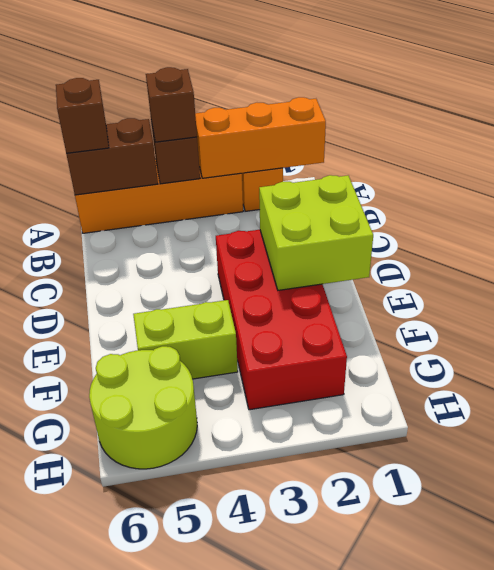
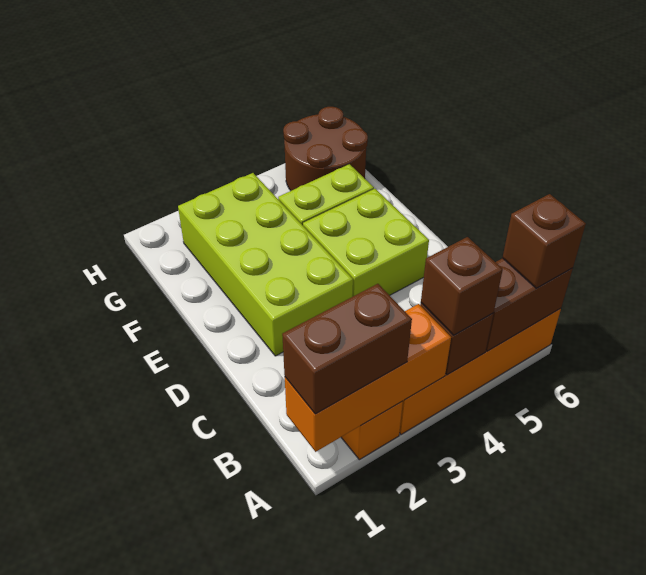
none -> brown brick A1:A2 level 3
lime brick D1:E2 level 2 -> lime brick D4:E5 level 1
red brick D2:G3 level 1 -> lime brick D2:G3 level 1
lime round brick G5:H6 level 1 -> brown round brick G5:H6 level 1

